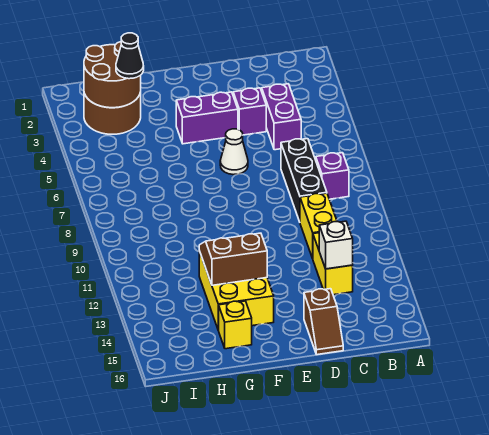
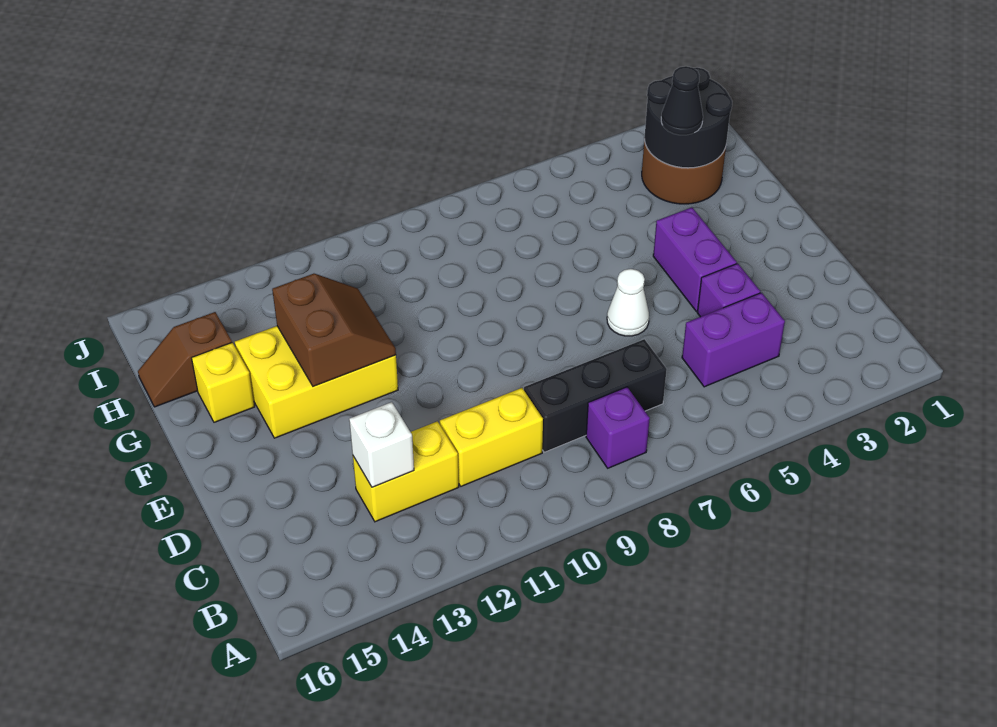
brown slope D15:D16 level 1 top 15 -> brown slope H15:H16 level 1 top 15
brown round brick H2:I3 level 2 -> black round brick H2:I3 level 2

